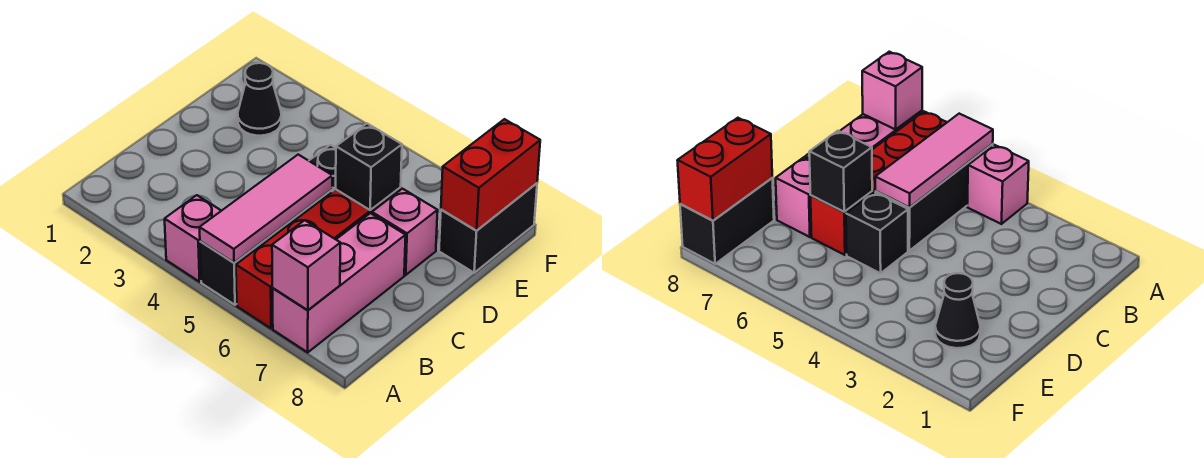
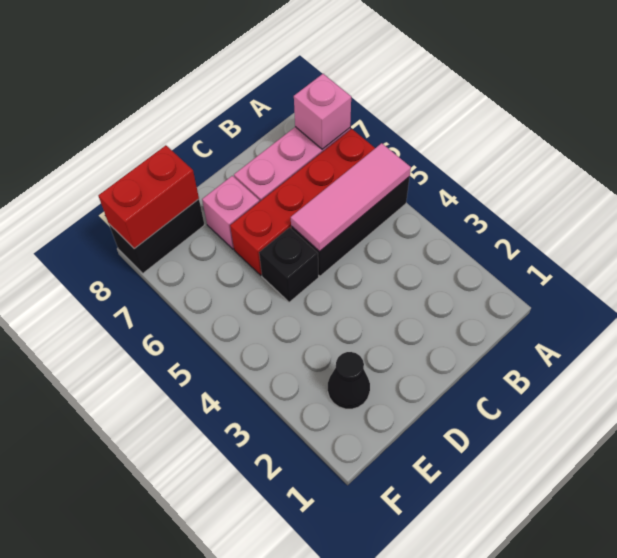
pink brick A4 level 1 -> none
black brick D6 level 2 -> none

